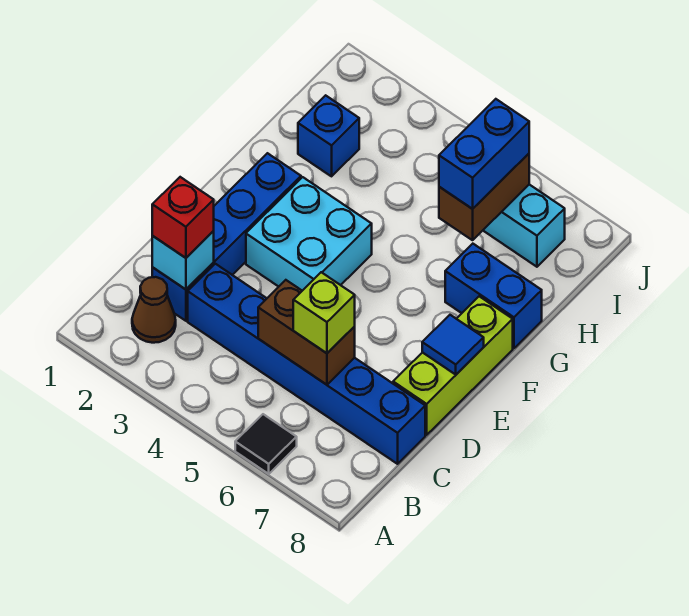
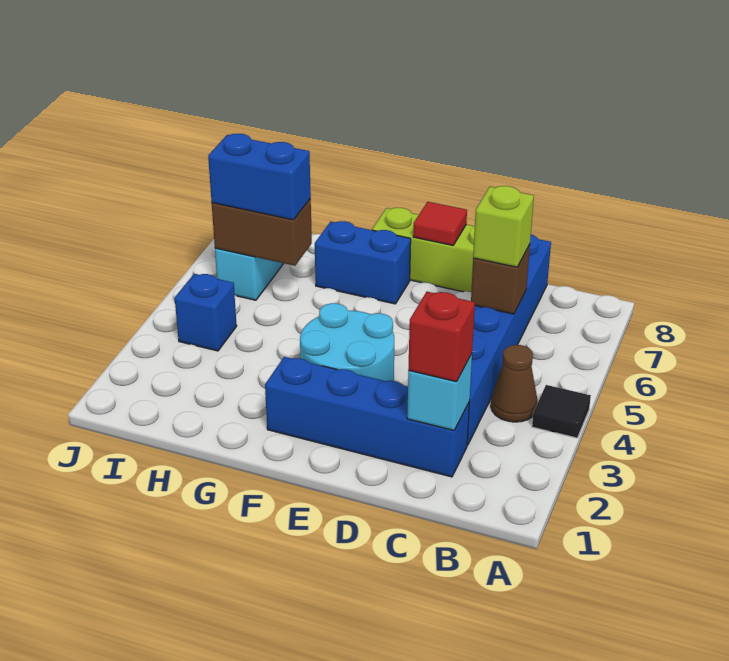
black tile A6 level 1 -> black tile A4 level 1
brown cone B2 level 1 -> brown cone B4 level 1
brown brick C5:C6 level 2 -> brown brick C6 level 2
cyan brick E3:F4 level 1 -> cyan round brick E3:F4 level 1
blue tile E8 level 2 -> red tile E8 level 2
blue brick G7:G8 level 1 -> blue brick F7:G7 level 1
blue brick H2 level 1 -> blue brick I4 level 1

